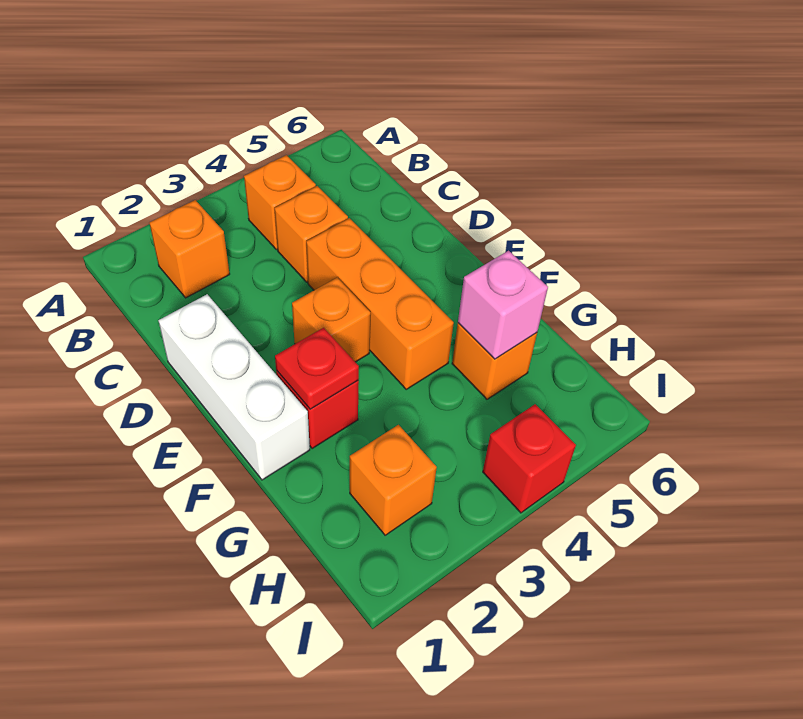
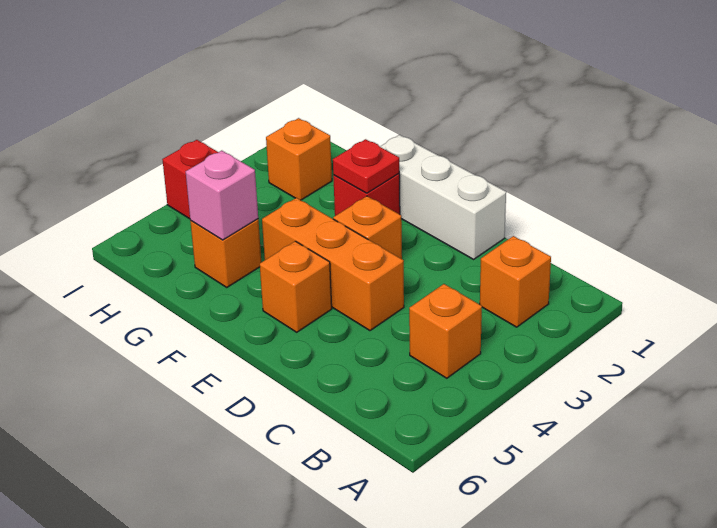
orange brick C4 level 1 -> orange brick E5 level 1

